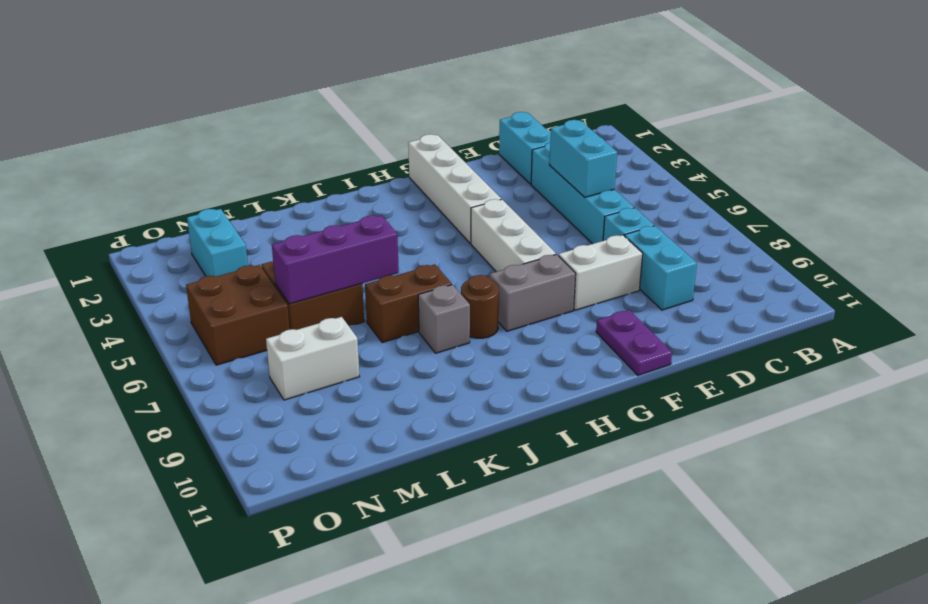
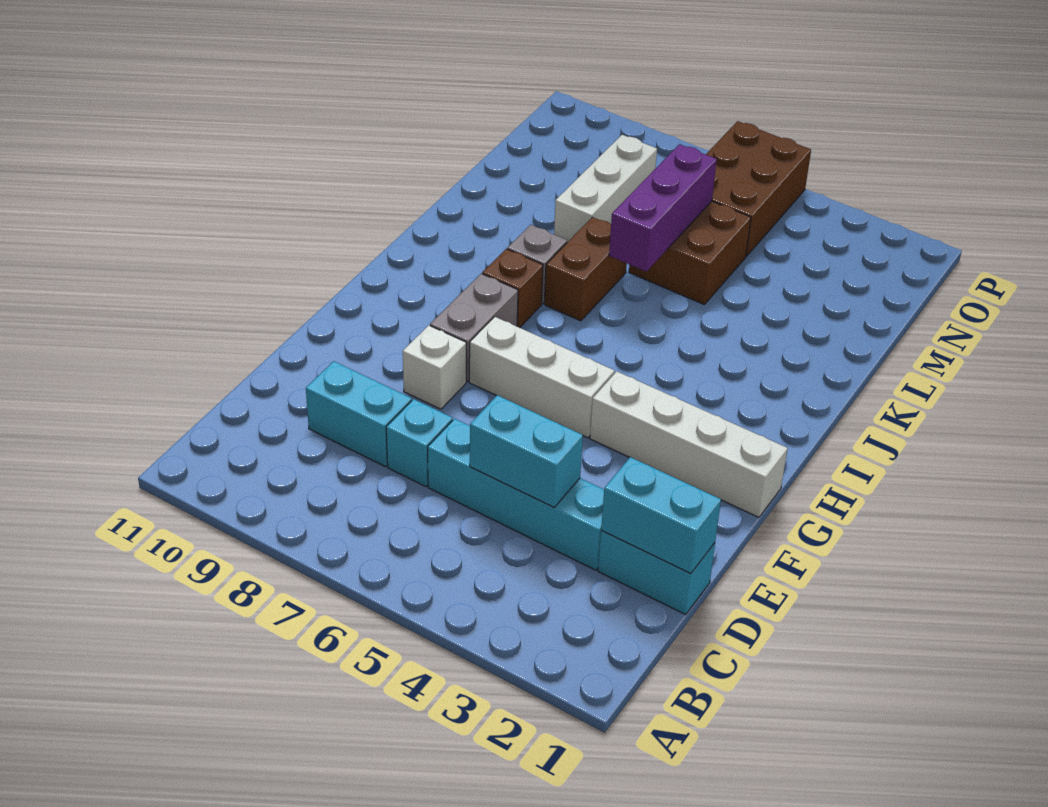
white brick E8:F8 level 1 -> white brick F8 level 1
purple plate F10:F11 level 1 -> none
brown round brick I8 level 1 -> brown brick I8 level 1
white brick M8:N8 level 1 -> white brick L8:N8 level 1
cyan brick N2:N3 level 1 -> cyan brick D1:D2 level 2
brown brick N5:O6 level 1 -> brown brick N5:P6 level 1

